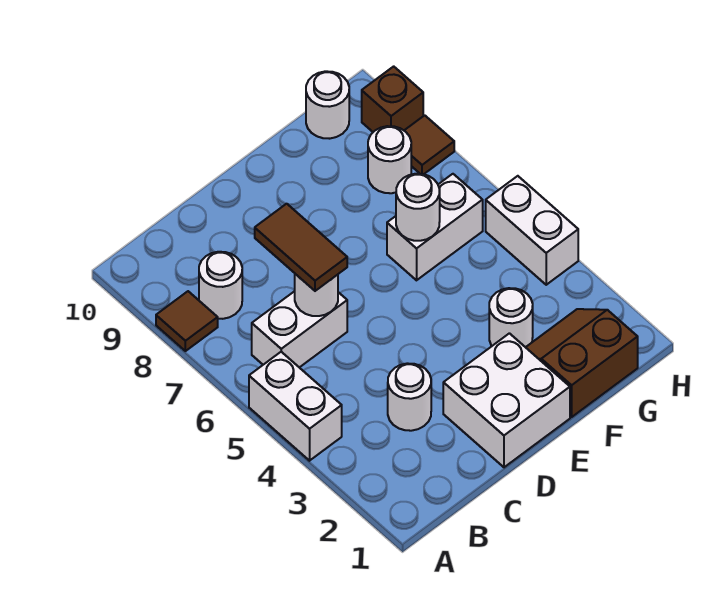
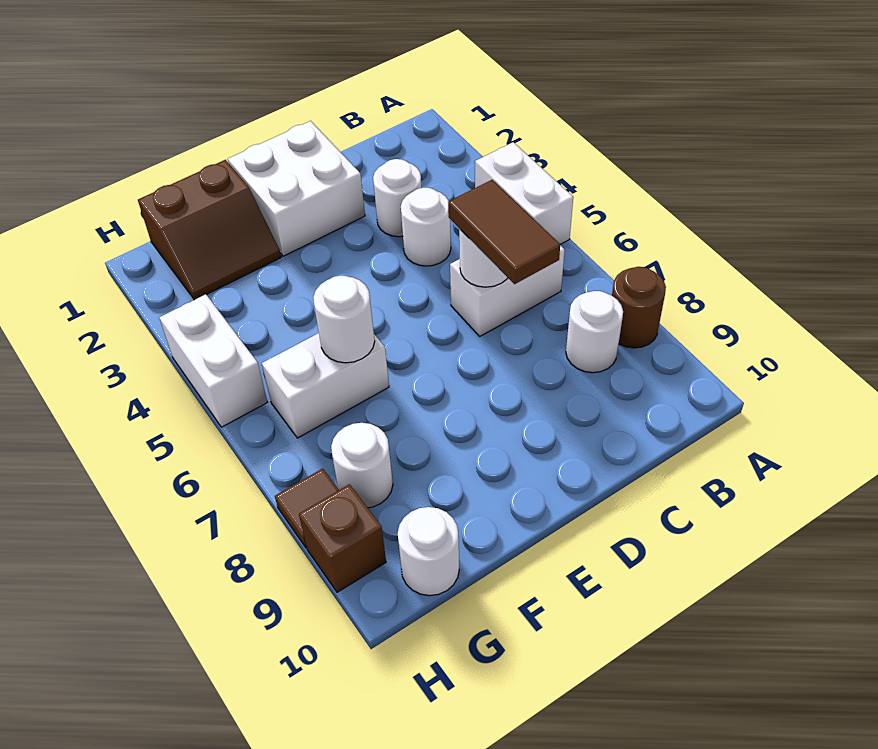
brown tile A8 level 1 -> brown round brick A8 level 1
white round brick F3 level 1 -> white round brick C4 level 1

